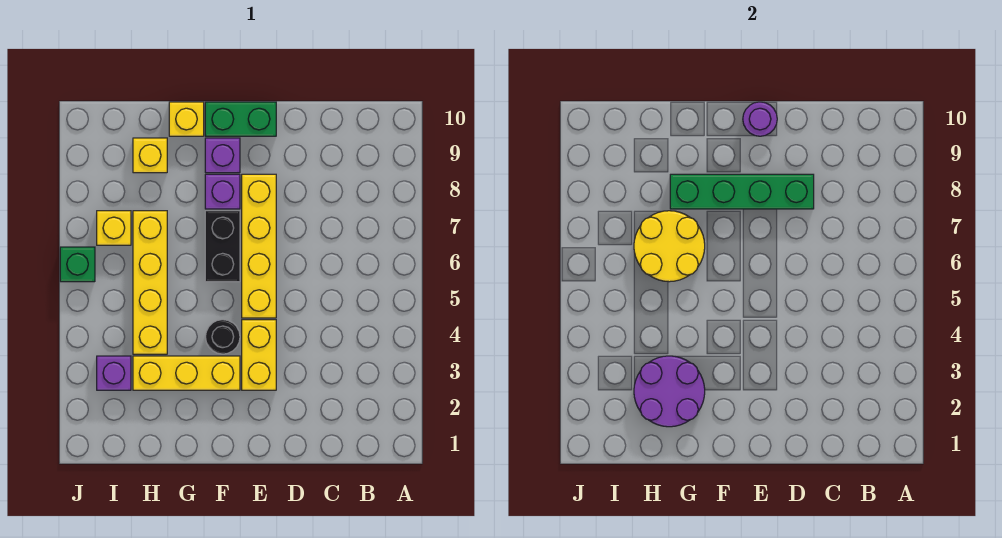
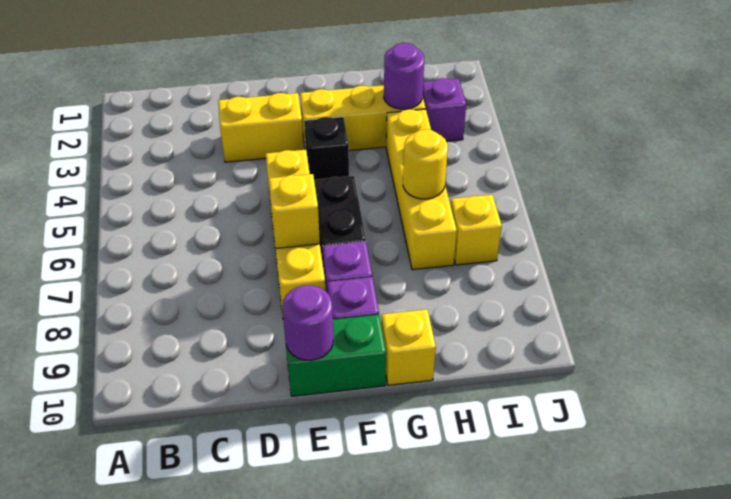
green brick D8:G8 level 2 -> none
yellow brick E3:E4 level 1 -> yellow brick D3:E3 level 1
black round brick F4 level 1 -> black brick F4 level 1
purple round brick G2:H3 level 2 -> purple round brick H3 level 2
yellow round brick G6:H7 level 2 -> yellow round brick H6 level 2
yellow brick H9 level 1 -> yellow brick E7 level 2
green brick J6 level 1 -> none

